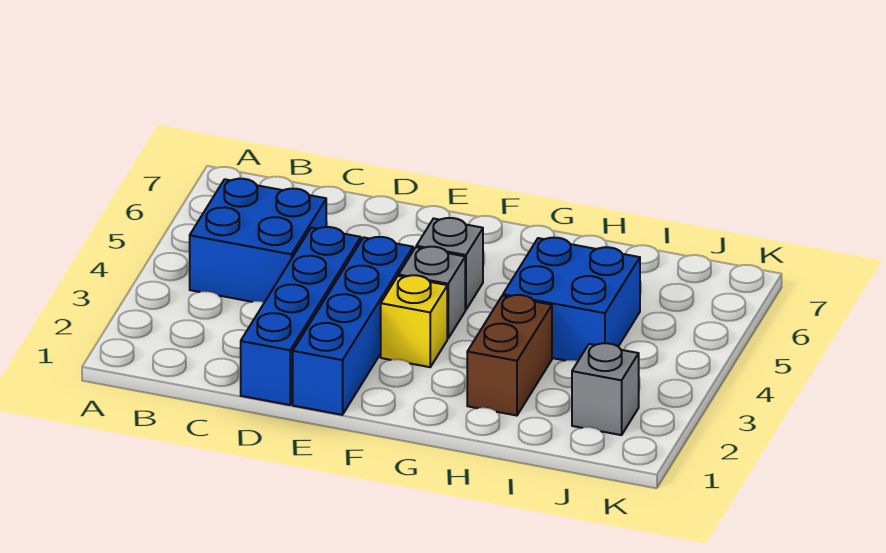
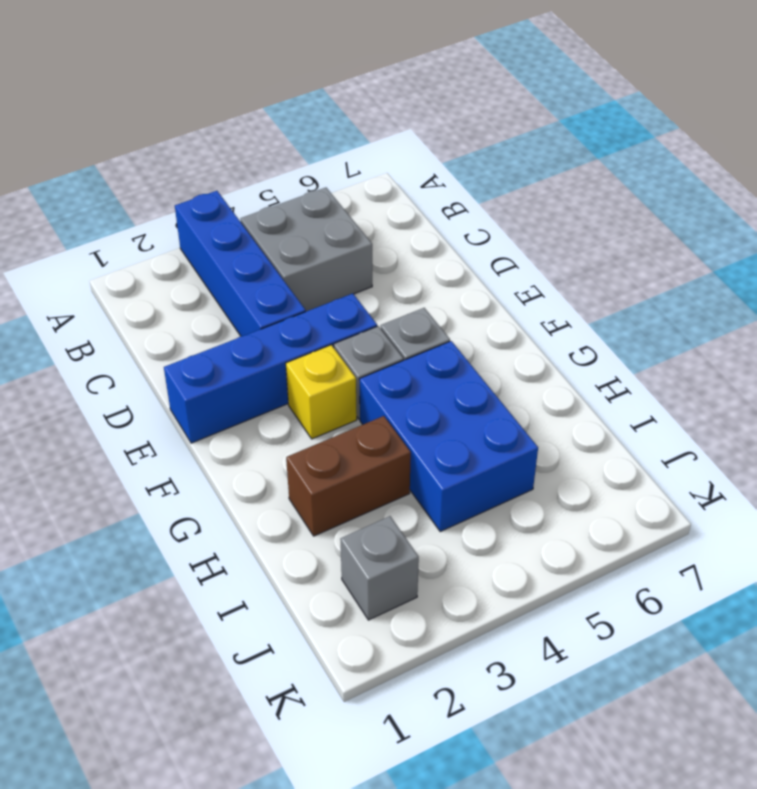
blue brick B4:C5 level 1 -> grey brick B4:C5 level 1
blue brick D1:D4 level 1 -> blue brick A3:D3 level 1
blue brick H4:I5 level 1 -> blue brick G4:I5 level 1

